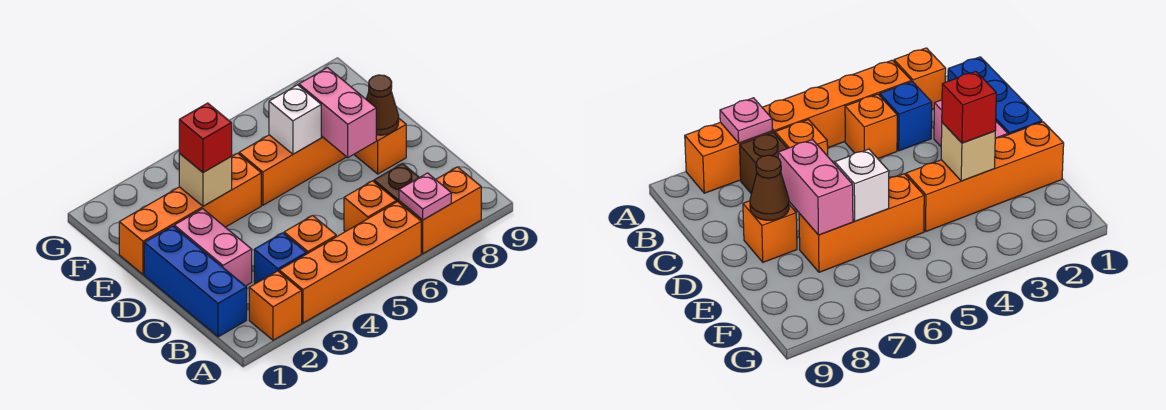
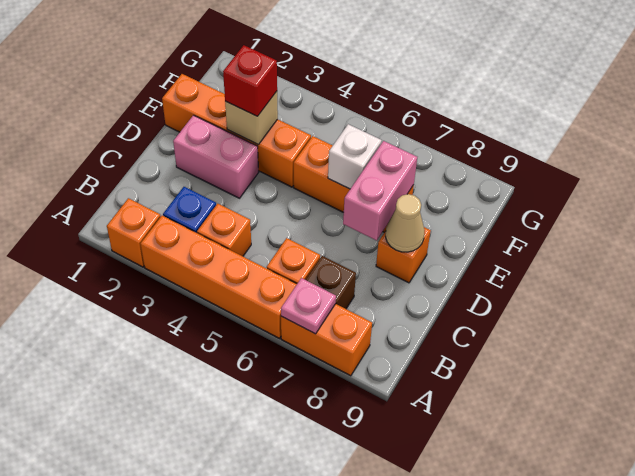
blue brick B1:D1 level 1 -> none
pink brick C2:D2 level 1 -> pink brick D2:D3 level 1
brown cone D8 level 2 -> tan cone D8 level 2

